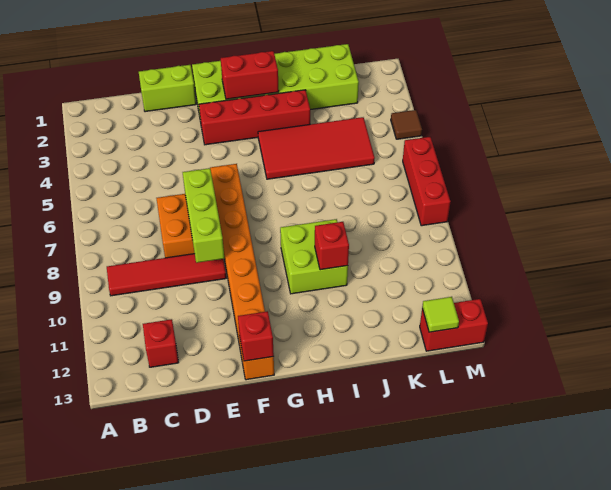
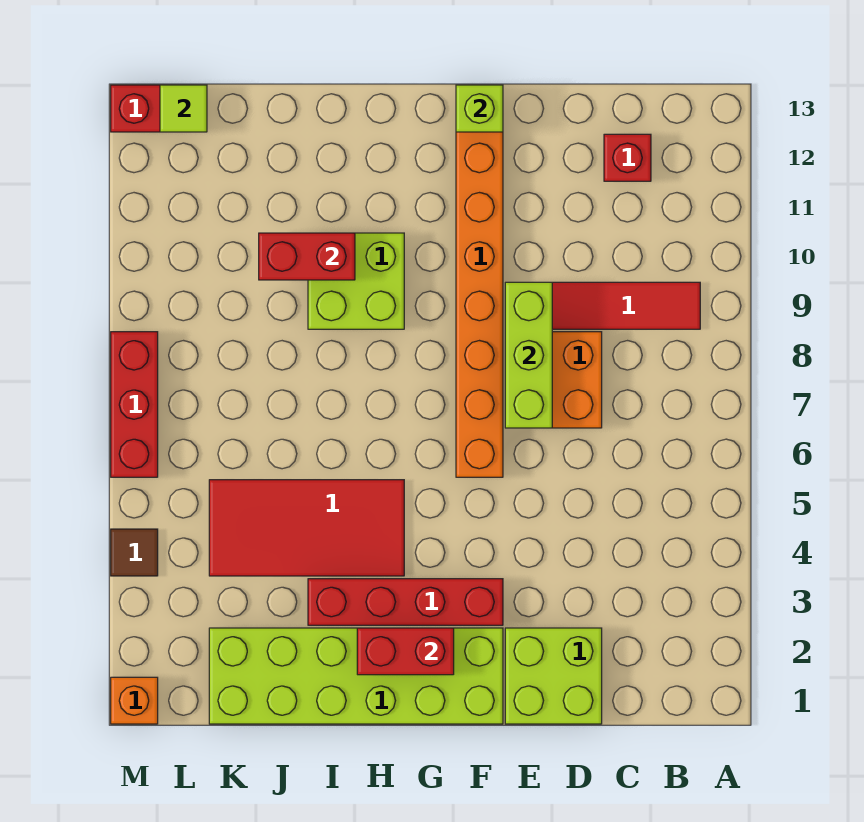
lime brick D1:E1 level 1 -> lime brick D1:E2 level 1
red brick F13 level 2 -> lime brick F13 level 2
red brick I10 level 2 -> red brick I10:J10 level 2
none -> orange brick M1 level 1

